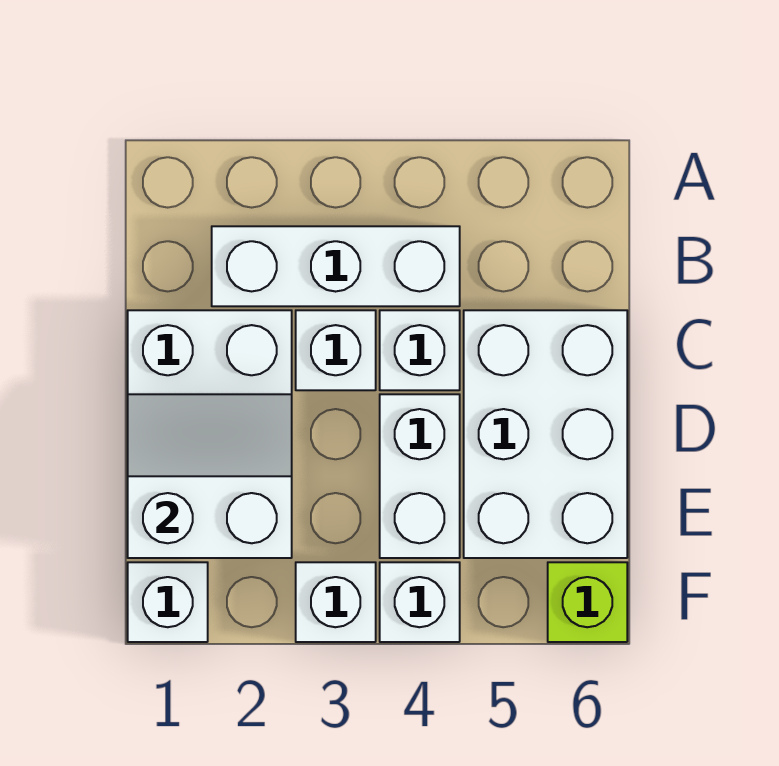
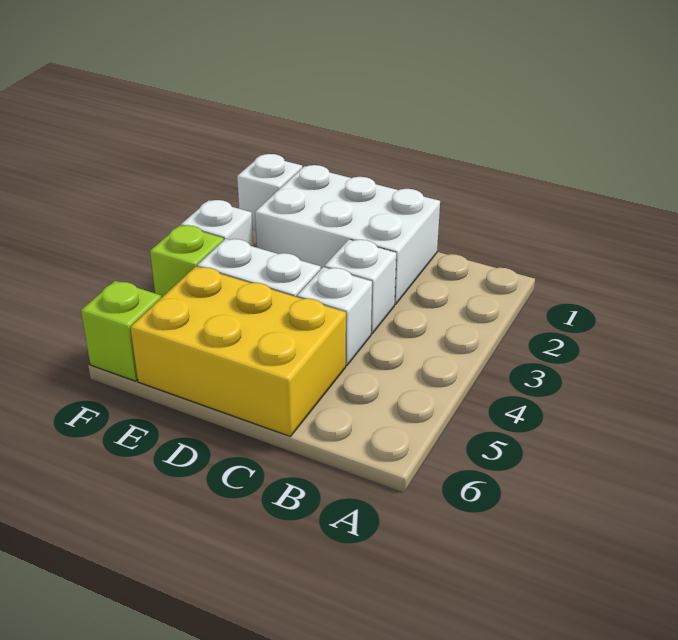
white brick B2:B4 level 1 -> none
white brick C5:E6 level 1 -> yellow brick C5:E6 level 1
white slope D1:E2 level 2 top E -> none
white brick F4 level 1 -> lime brick F4 level 1

